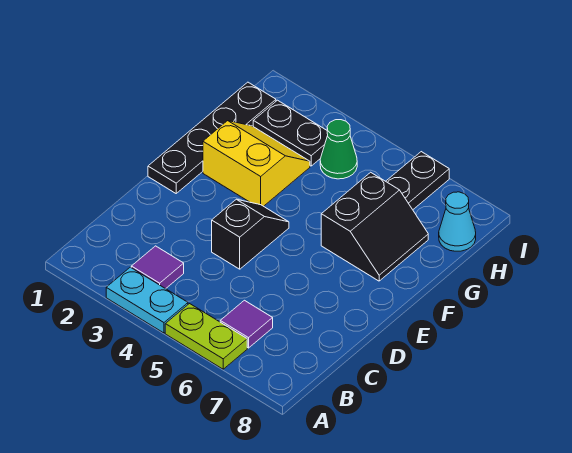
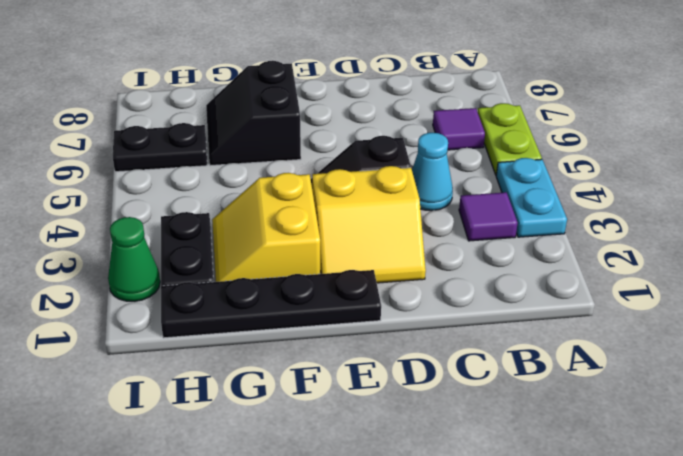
none -> yellow slope D2:E3 level 1 top 3
black slope F6:G7 level 1 top 6 -> black slope F6:G7 level 1 top F
green cone H4 level 1 -> green cone I2 level 1
cyan cone H8 level 1 -> cyan cone C4 level 1

